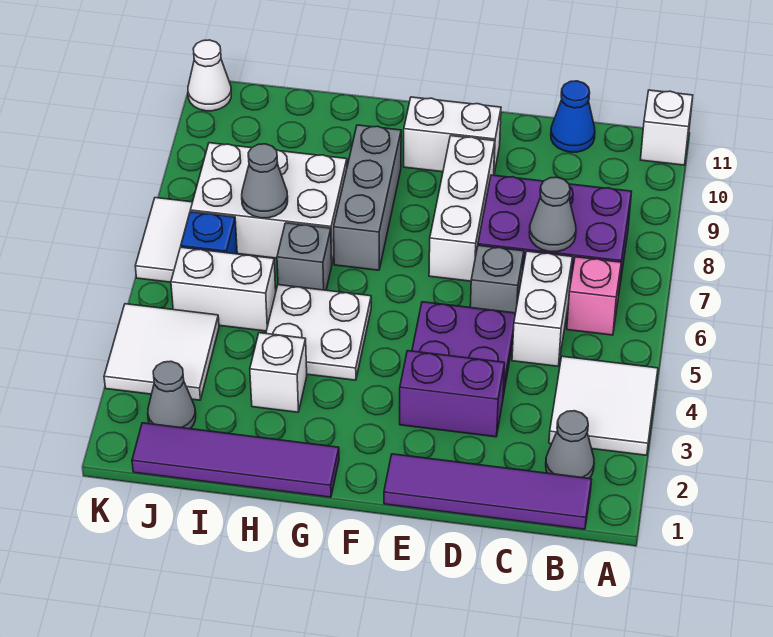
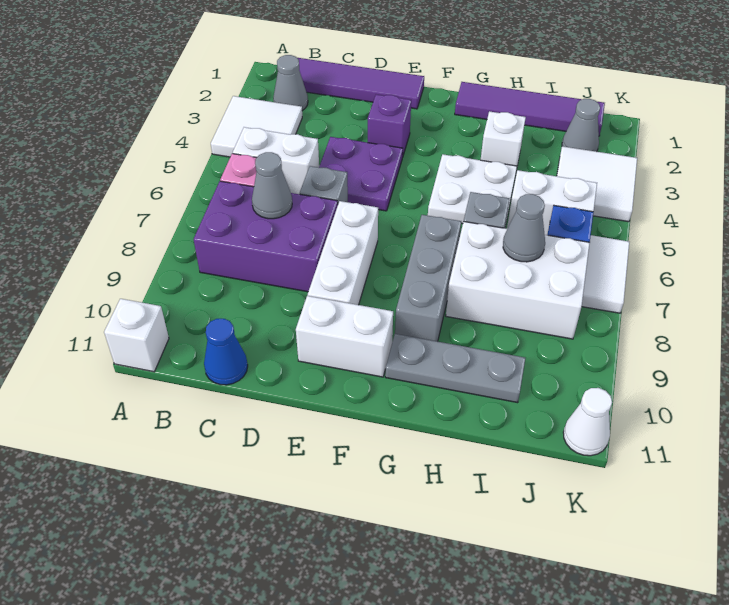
white brick C5:C6 level 1 -> white brick B5:C5 level 1
purple brick D3:E3 level 1 -> purple brick E3 level 1
none -> grey plate G10:I10 level 1

